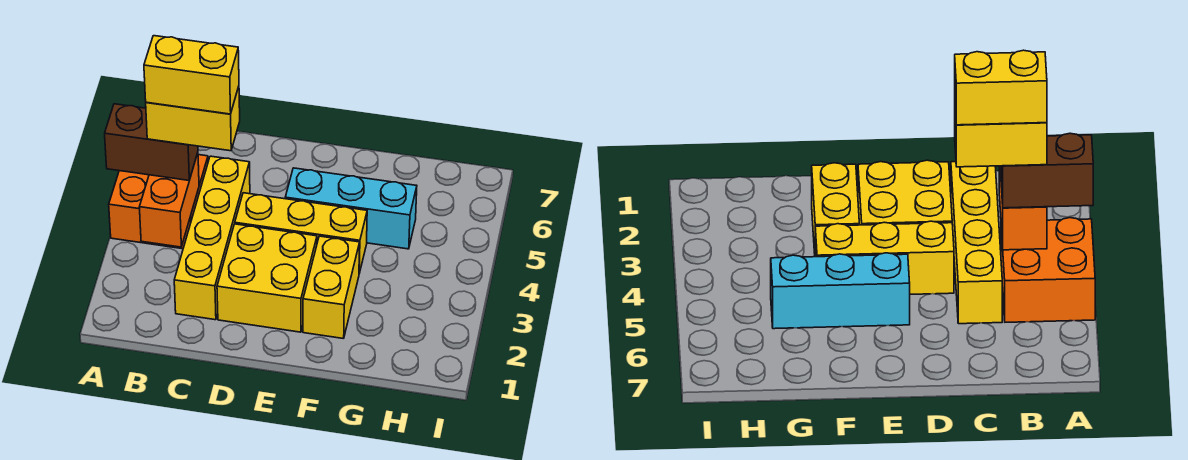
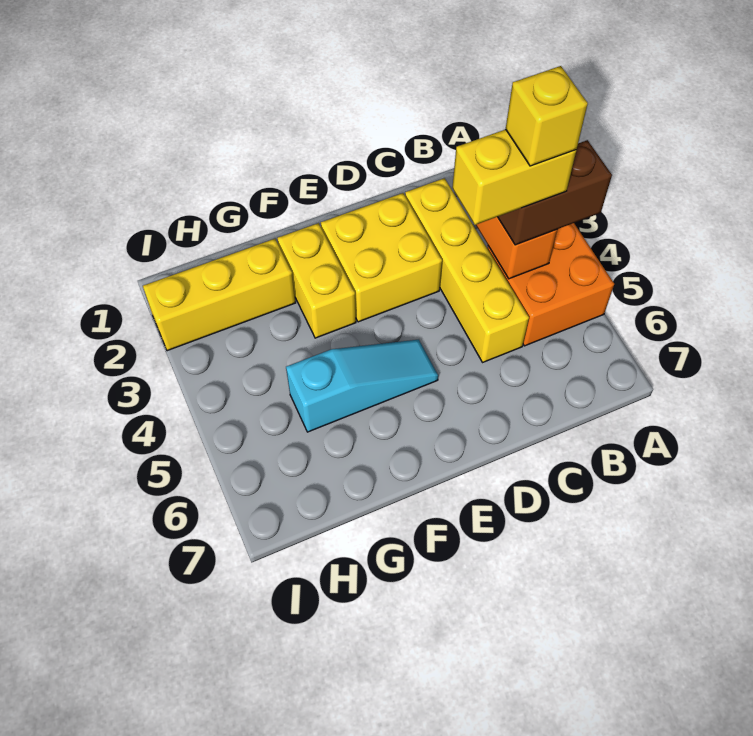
yellow brick B4:C4 level 5 -> yellow brick B4 level 5
yellow brick D4:F4 level 1 -> yellow brick G2:I2 level 1
cyan brick E5:G5 level 1 -> cyan slope E5:G5 level 1 top G

